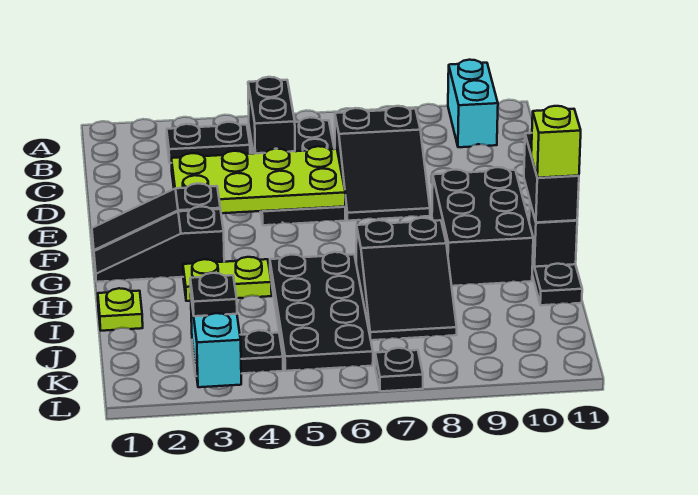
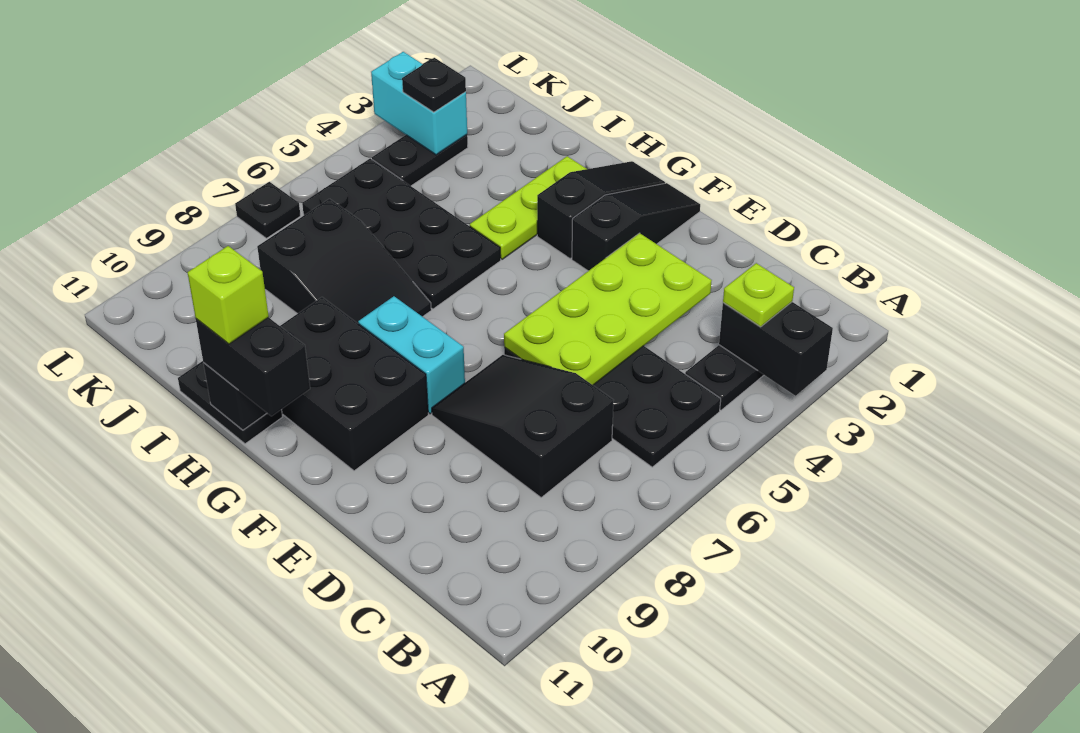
cyan brick A10:B10 level 1 -> cyan brick F8:G8 level 1
black brick B5:C5 level 2 -> black brick A3:B3 level 2
lime plate H3:H4 level 1 -> lime plate H2:H4 level 1
black slope H7:J8 level 1 top H -> black slope H7:J8 level 1 top J
lime plate I1 level 1 -> lime plate B3 level 3

